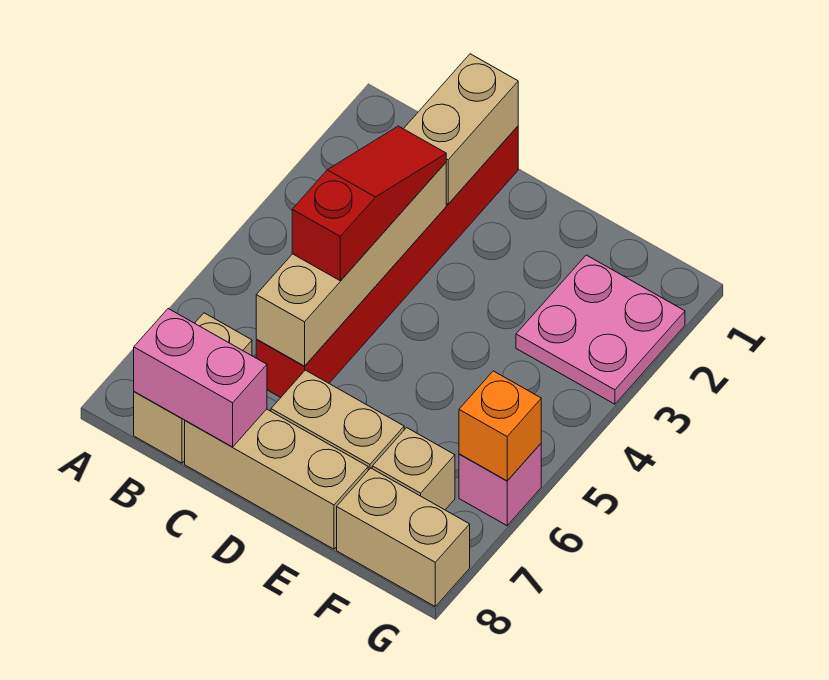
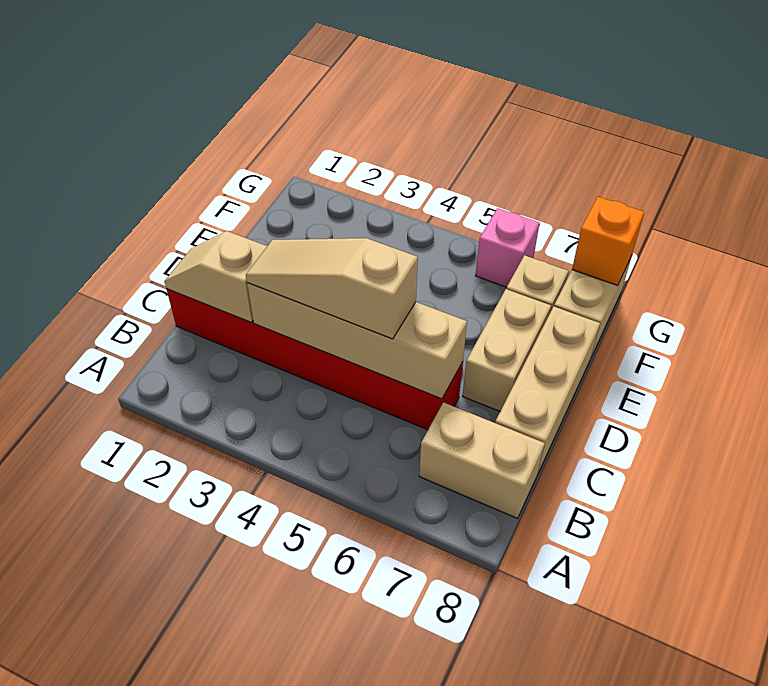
pink brick B8:C8 level 2 -> none
tan brick C1:C2 level 2 -> tan slope C1:C2 level 2 top 2
red slope C3:C5 level 3 top 5 -> tan slope C3:C5 level 3 top 5
pink plate F2:G3 level 1 -> none
orange brick G6 level 2 -> orange brick G8 level 2

